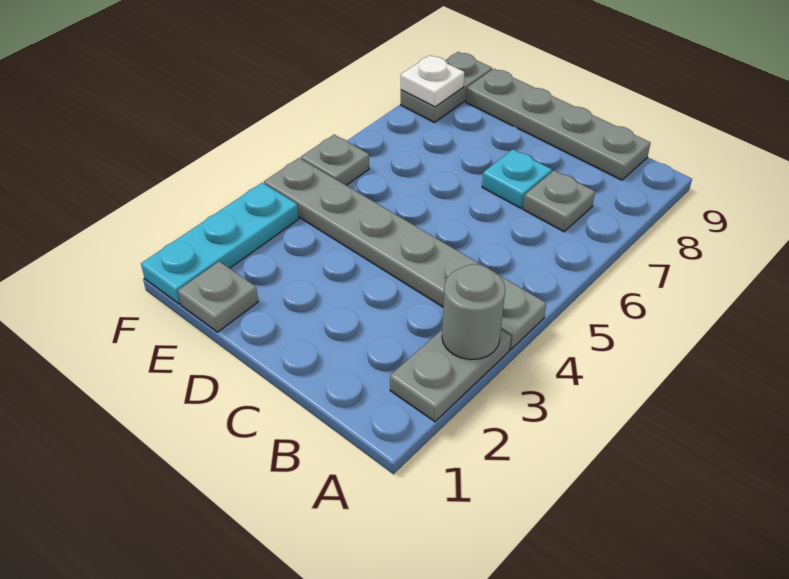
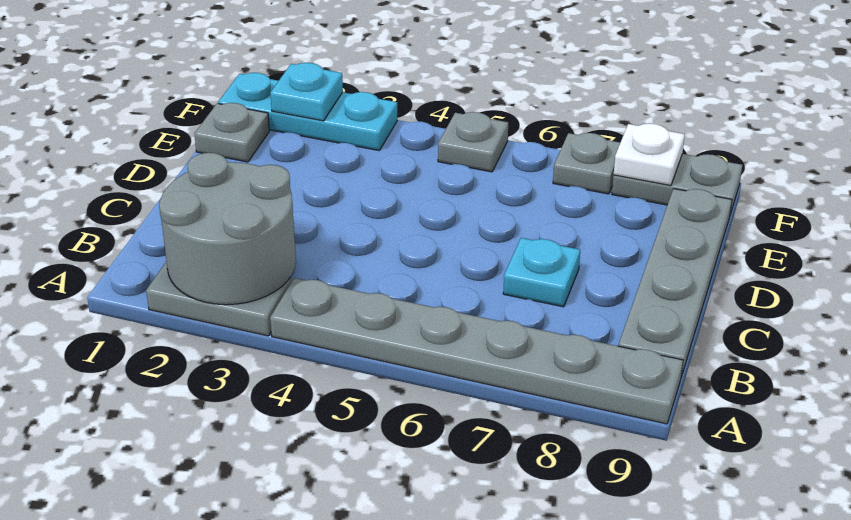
grey round brick A3 level 2 -> grey round brick A2:B3 level 2
grey plate A4:F4 level 1 -> grey plate A4:A9 level 1
grey plate B7 level 1 -> grey plate F7 level 1
none -> cyan plate F2 level 2

